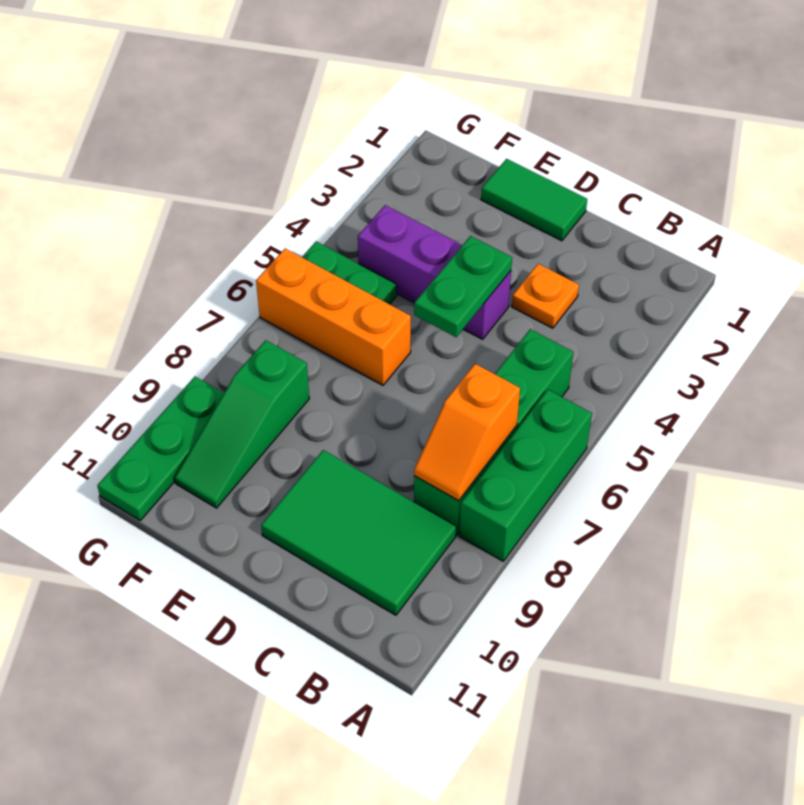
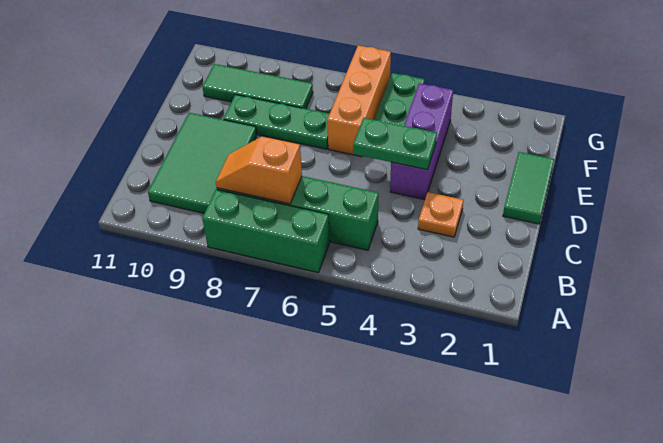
green slope F8:F10 level 1 top 8 -> green tile F8:F10 level 1
green plate G9:G11 level 1 -> green plate E7:E9 level 1

